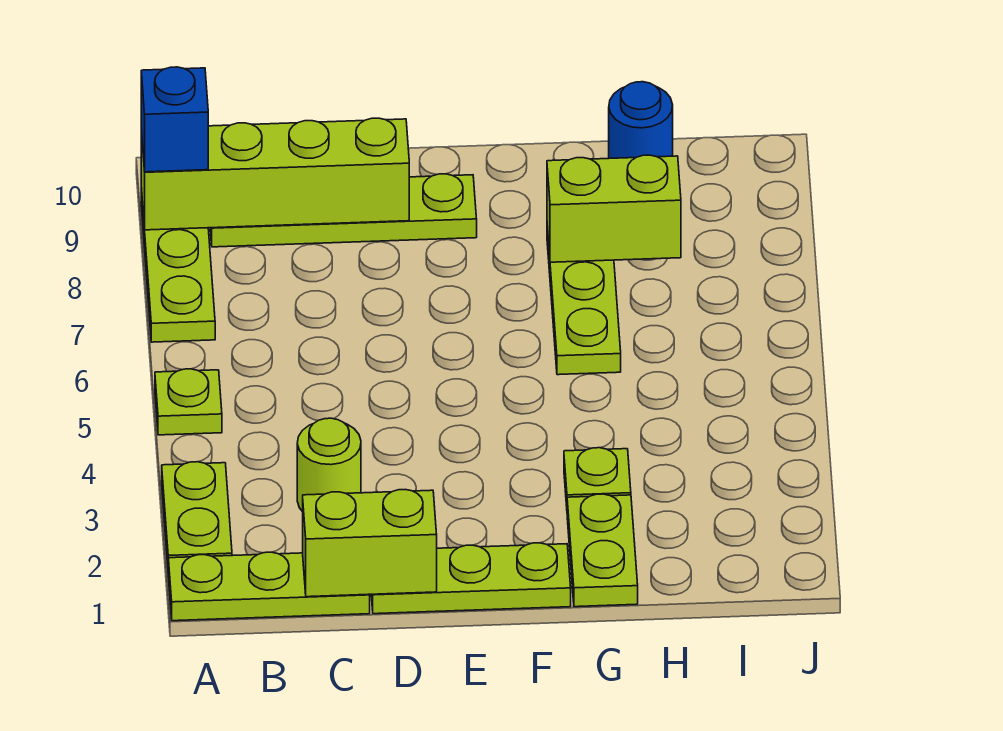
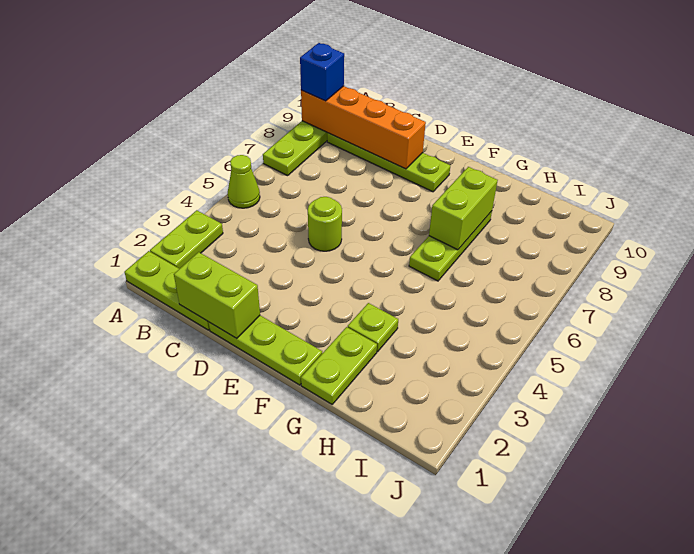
lime plate A5 level 1 -> lime cone A5 level 1
lime brick A9:D9 level 2 -> orange brick A9:D9 level 2
lime round brick C3 level 1 -> lime round brick D5 level 1
lime brick G8:H8 level 2 -> lime brick G7:G8 level 2
blue round brick H10 level 1 -> none

